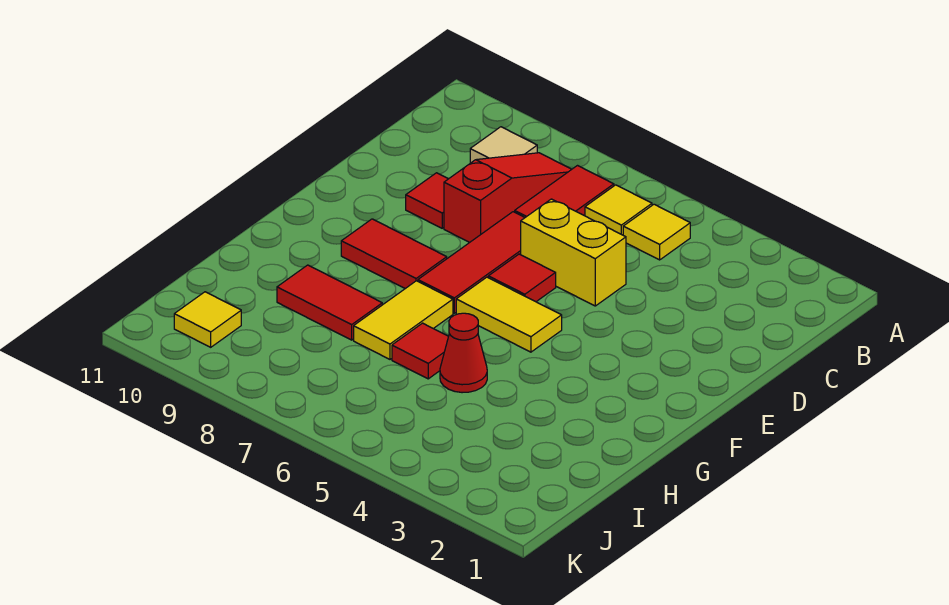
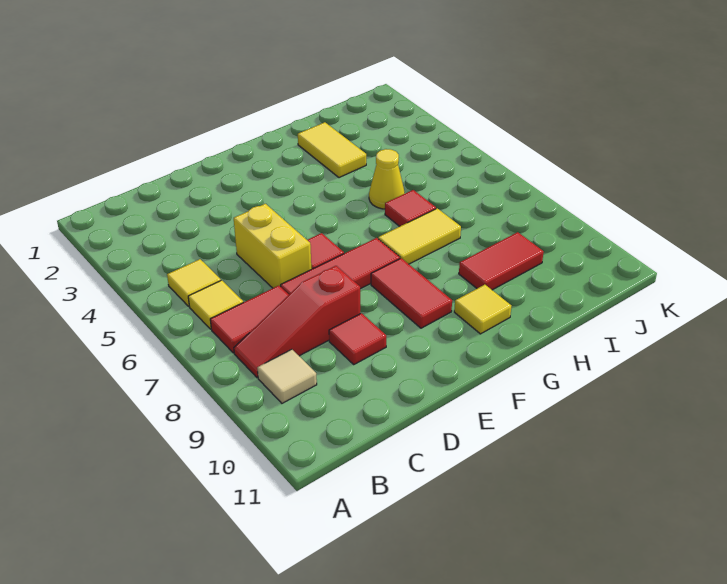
yellow tile F5:F6 level 1 -> yellow tile H2:H3 level 1
red cone H5 level 1 -> yellow cone H5 level 1
red tile H8:H9 level 1 -> red tile H9:I9 level 1
yellow tile J10 level 1 -> yellow tile G10 level 1

